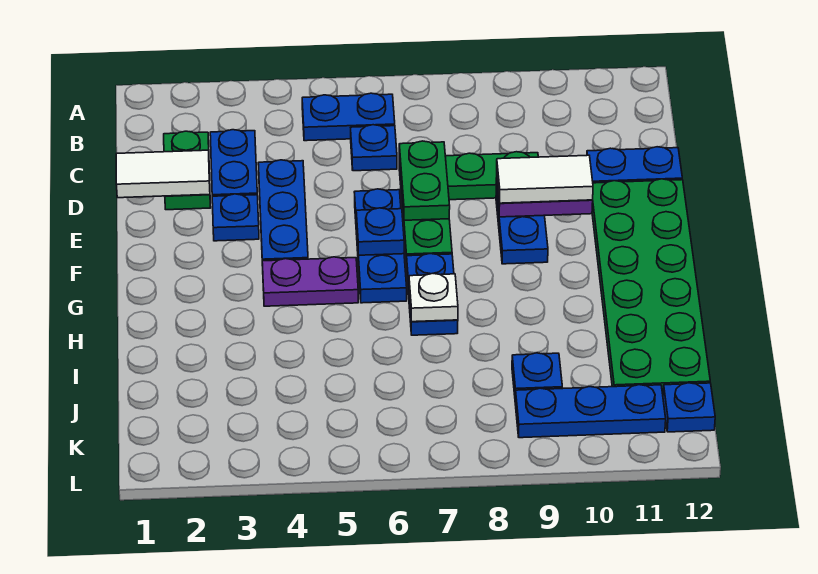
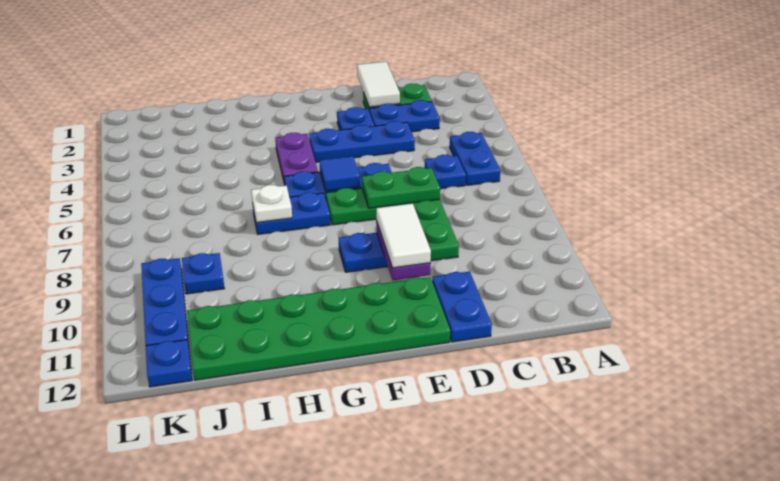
blue plate F6 level 2 -> blue tile F6 level 2

